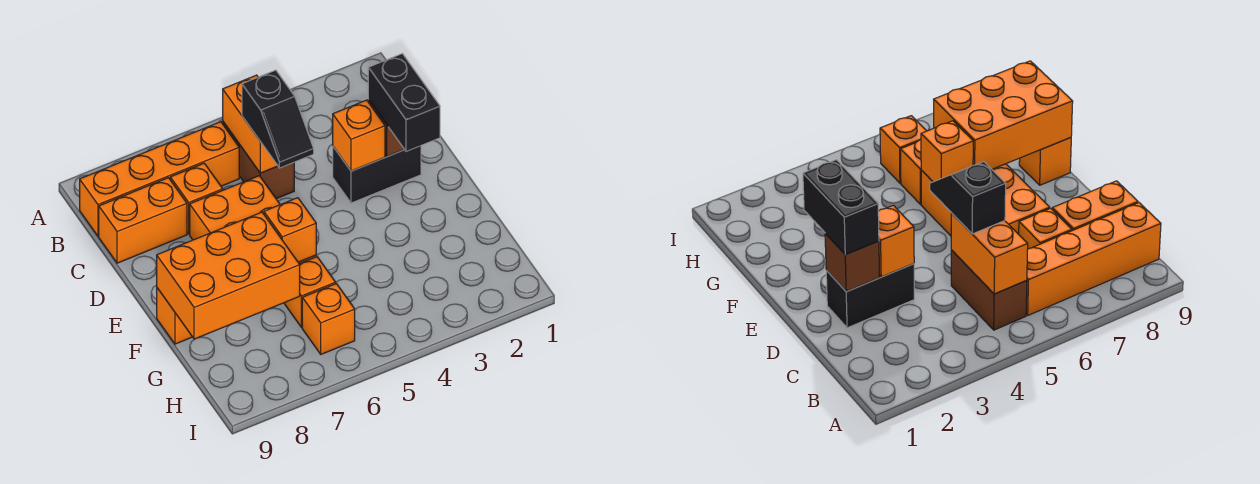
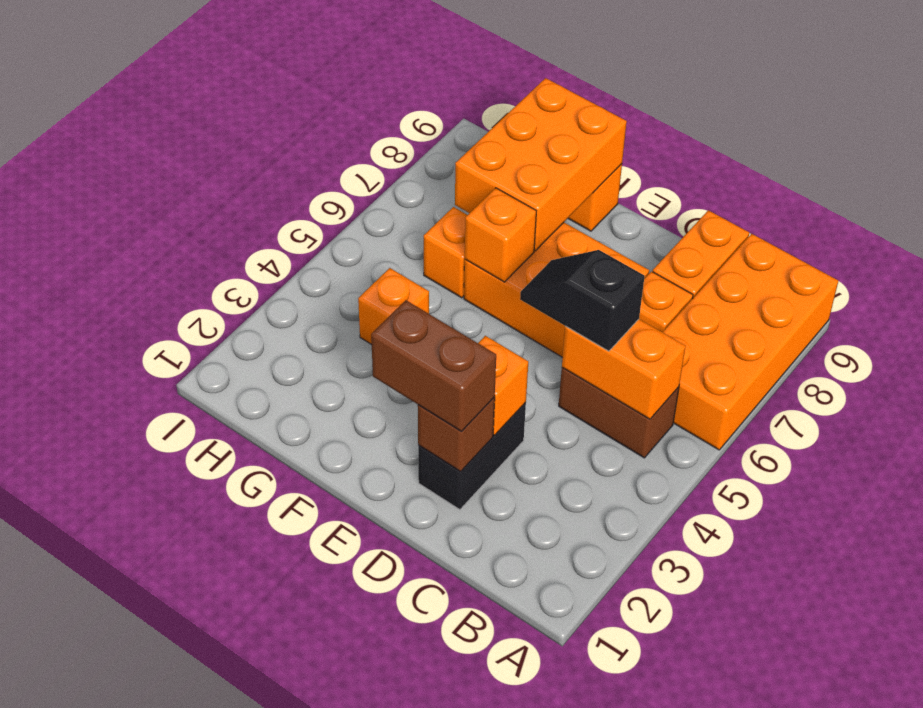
orange brick B6:B9 level 1 -> orange brick A6:B9 level 1
black brick D2:E2 level 3 -> brown brick D2:E2 level 3
orange brick H6 level 1 -> orange brick G4 level 1

